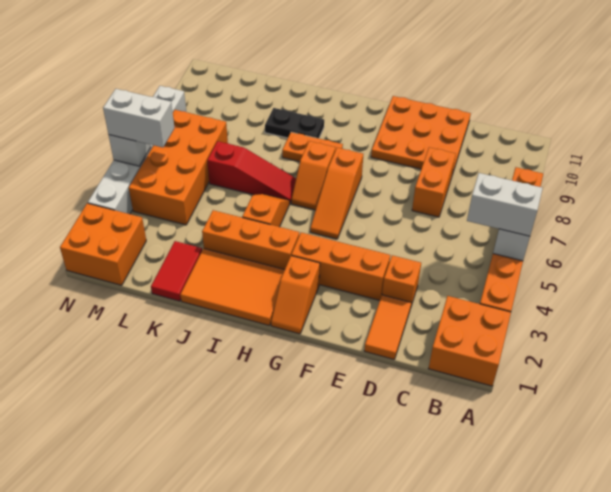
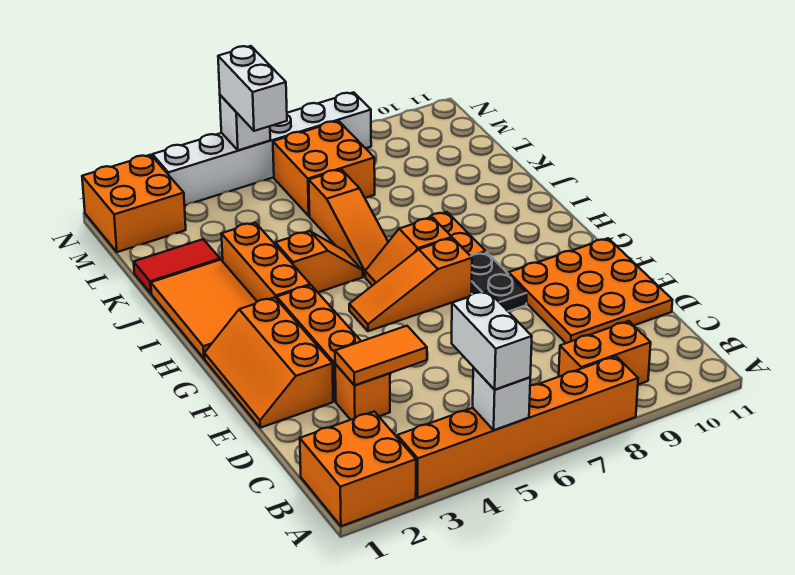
orange tile D1:D2 level 1 -> orange tile D3:D4 level 2
orange brick D7:D8 level 1 -> orange brick B8:B9 level 1
orange slope G1:G2 level 1 top 2 -> orange slope E1:G2 level 1 top 2
red slope I6:K6 level 1 top K -> orange slope I6:K6 level 1 top K
black plate I9:J9 level 1 -> black plate F8:G8 level 1
orange brick L4:M7 level 1 -> orange brick L6:M7 level 1

